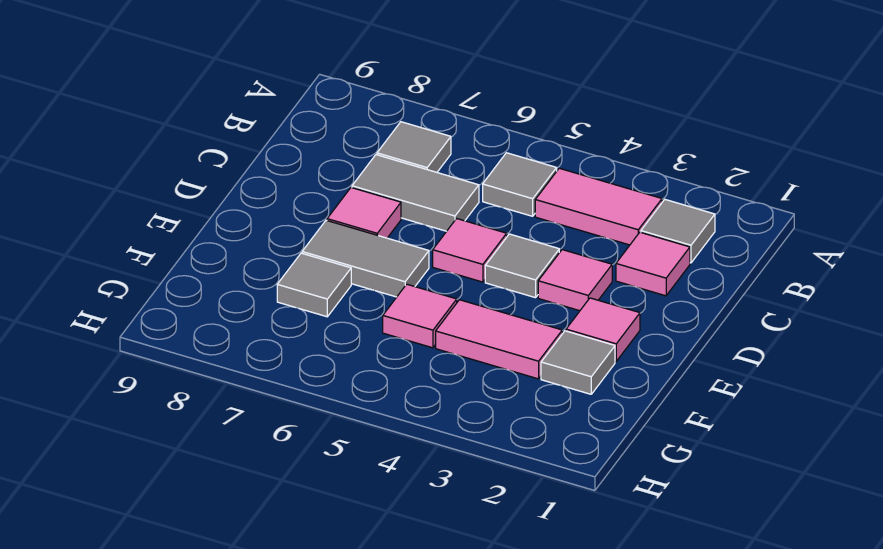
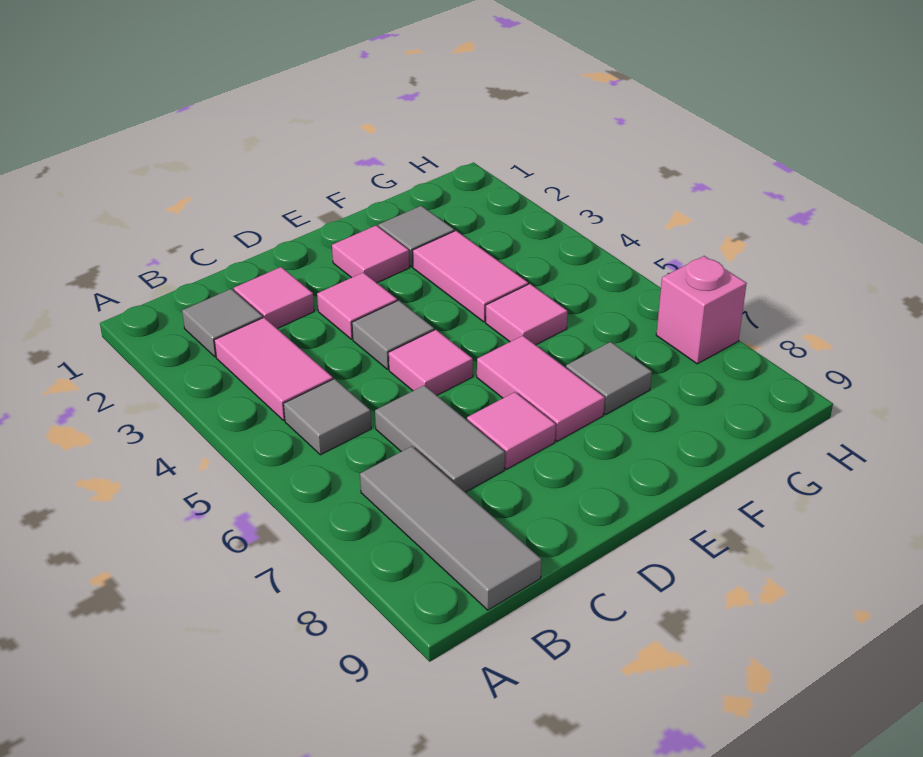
grey tile B7 level 1 -> grey tile B7:B9 level 1
grey tile E6:E7 level 1 -> pink tile E6:E7 level 1
none -> pink brick H7 level 1

